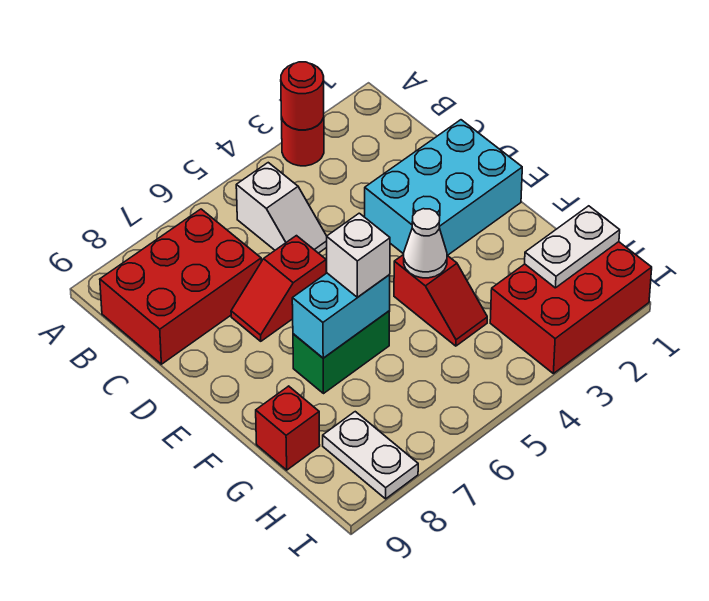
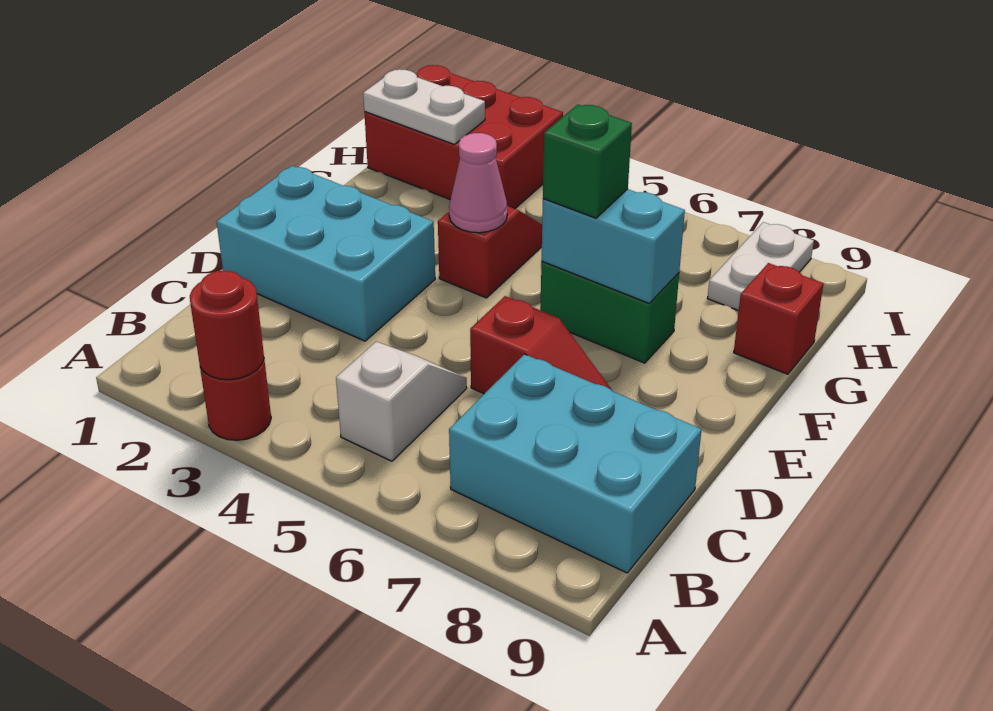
red brick B7:C9 level 1 -> cyan brick B7:C9 level 1
white cone F4 level 2 -> pink cone F4 level 2
white brick F6 level 3 -> green brick F6 level 3

